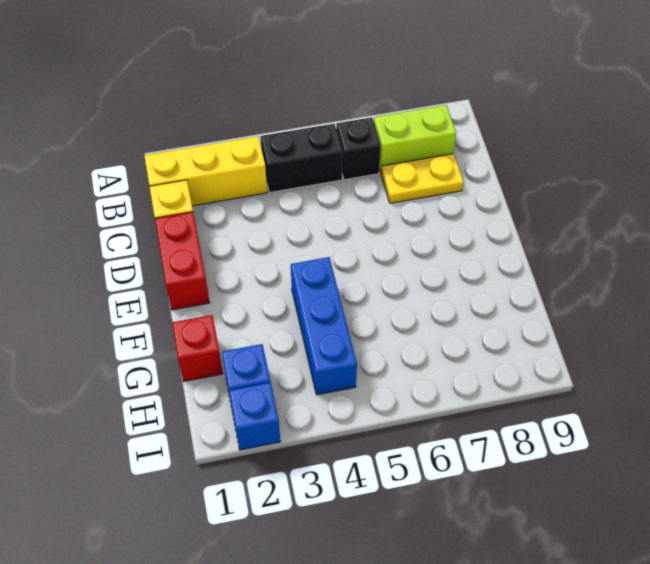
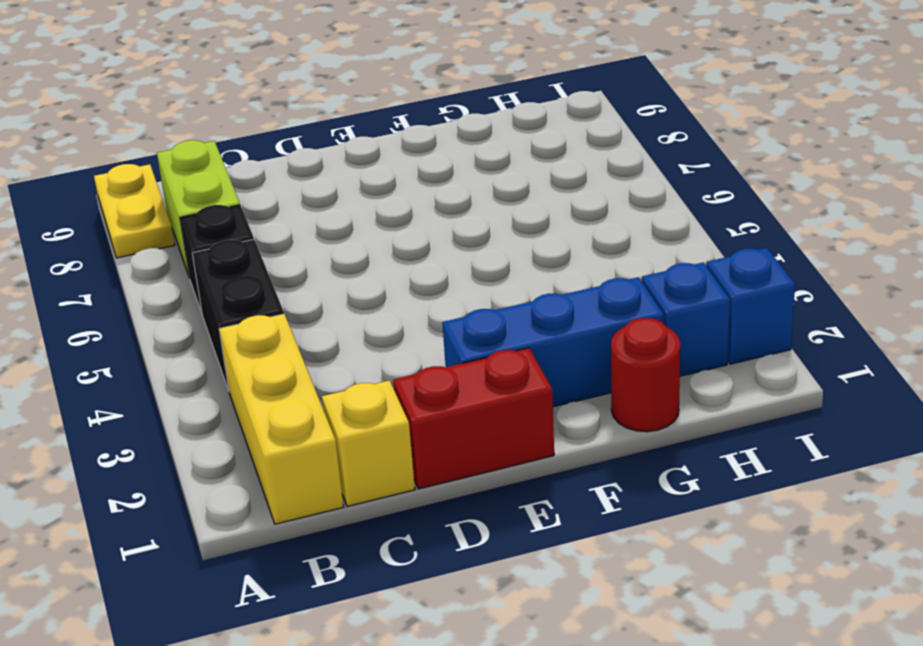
yellow plate C7:C8 level 1 -> yellow plate A8:A9 level 1
blue brick F4:H4 level 1 -> blue brick E2:G2 level 1
red brick G1 level 1 -> red round brick G1 level 1

